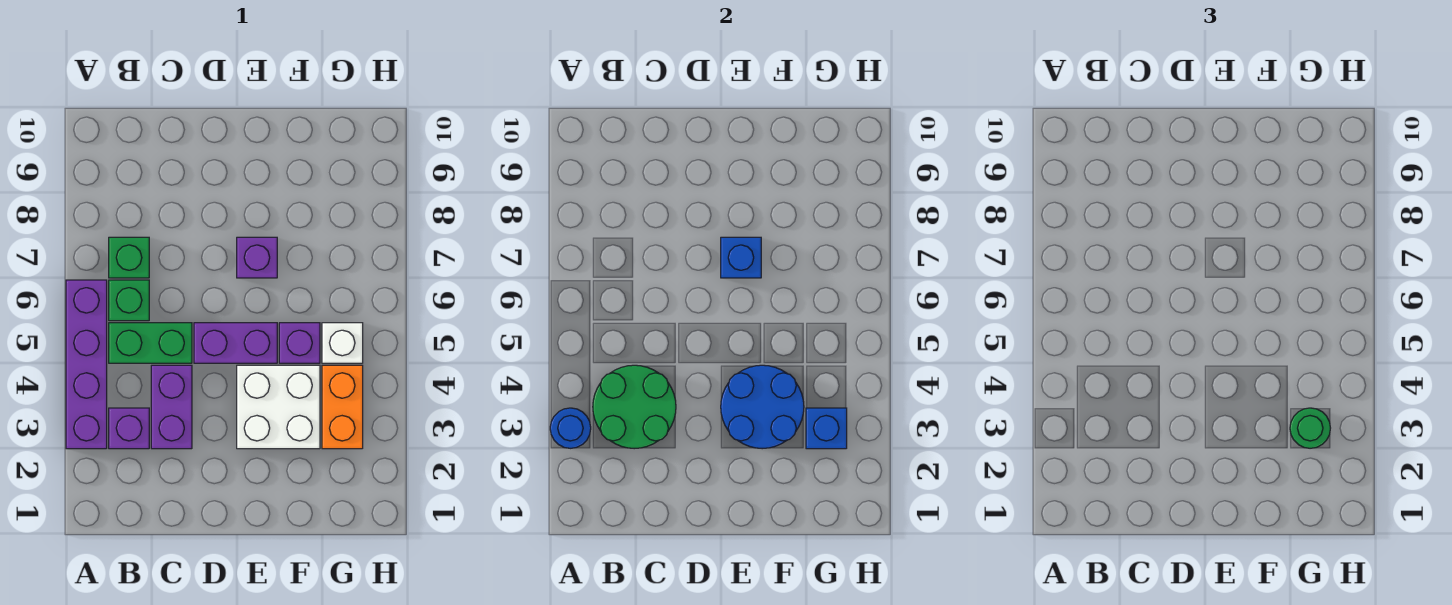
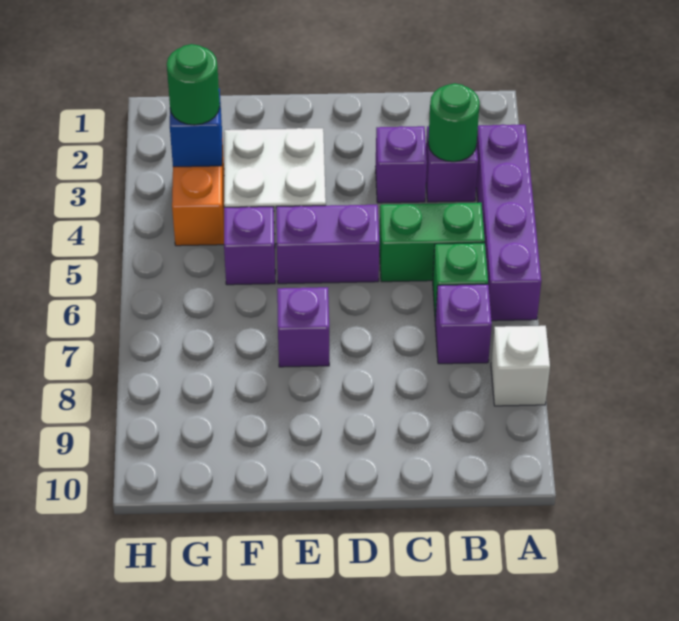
blue round brick A3 level 2 -> none
green round brick B3:C4 level 2 -> green round brick B3 level 2
green brick B7 level 1 -> purple brick B7 level 1
purple brick C3:C4 level 1 -> purple brick C3 level 1
blue round brick E3:F4 level 2 -> none
blue brick E7 level 2 -> none
white brick G5 level 1 -> white brick A8 level 1

